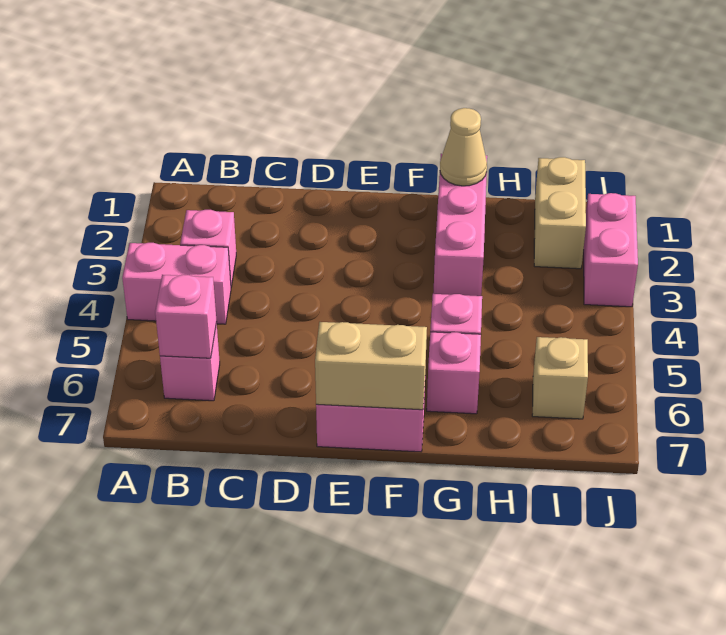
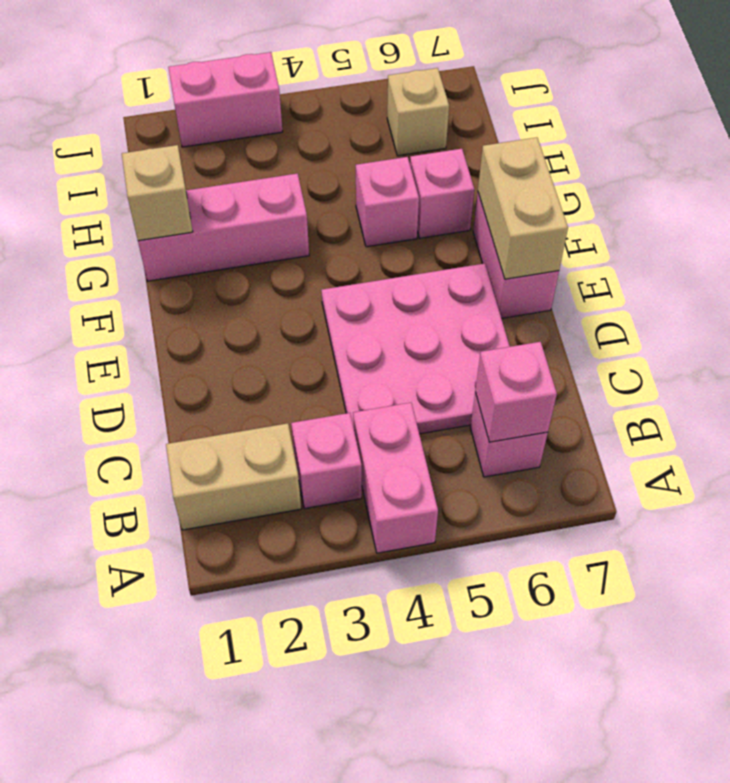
none -> pink plate C4:E6 level 1
tan cone G1 level 2 -> tan brick G1 level 2
tan brick I1:I2 level 1 -> tan brick B1:B2 level 1

